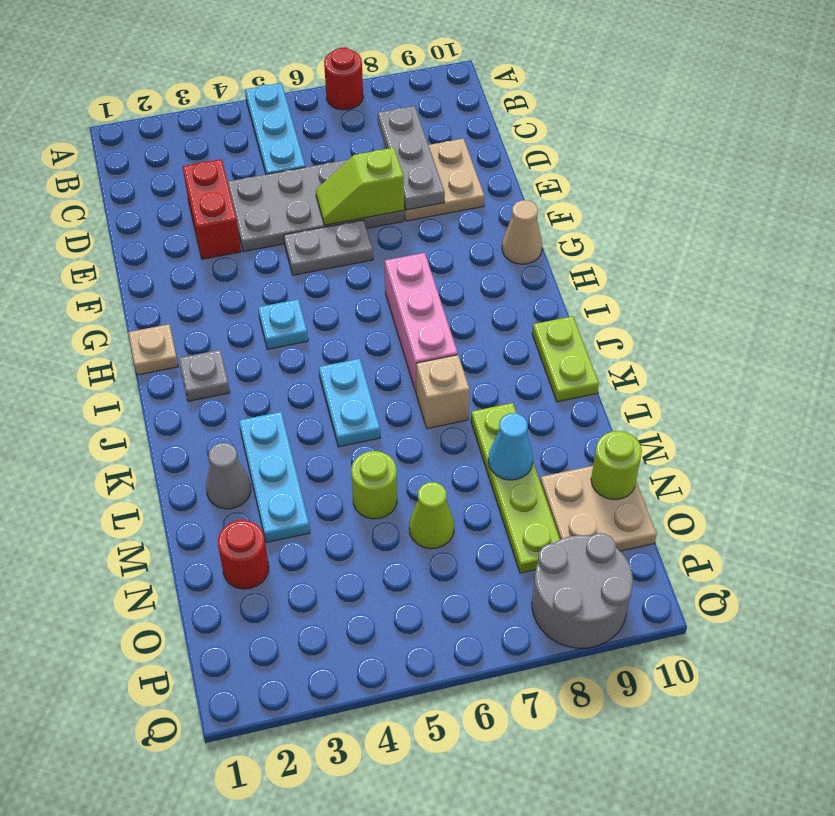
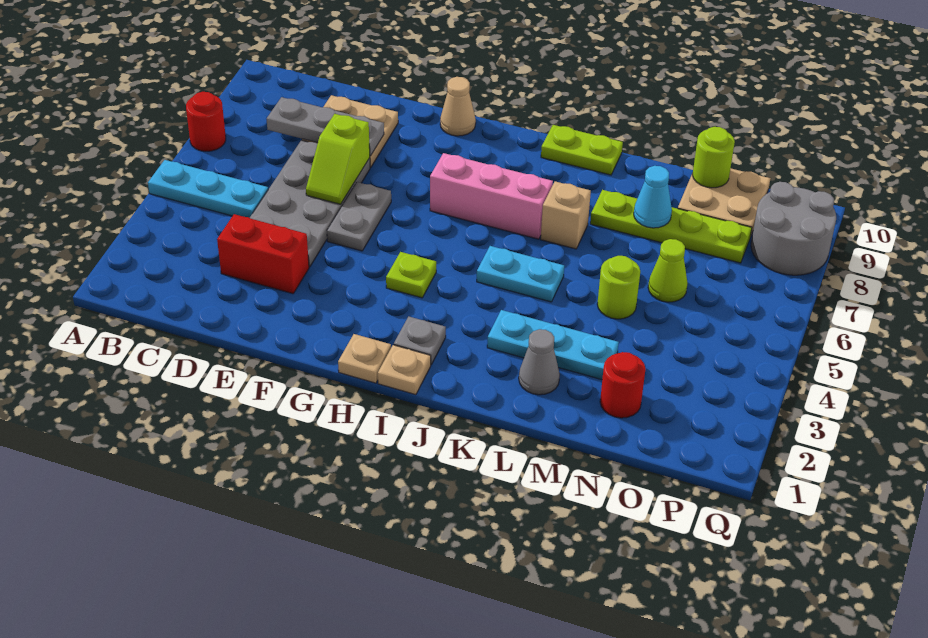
cyan plate H4 level 1 -> lime plate H4 level 1
none -> tan plate I1 level 1

